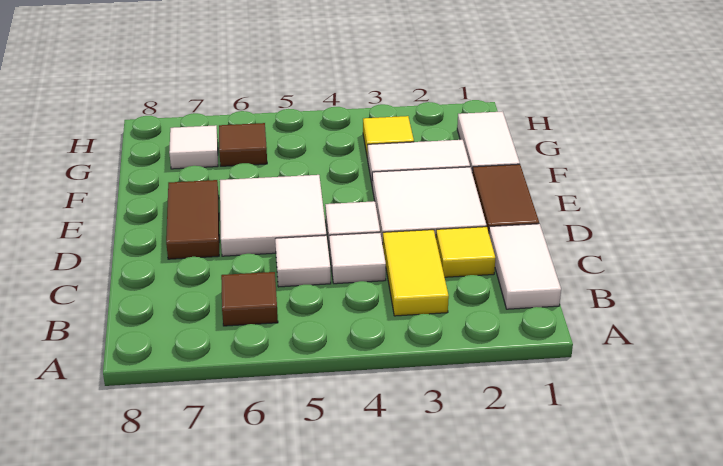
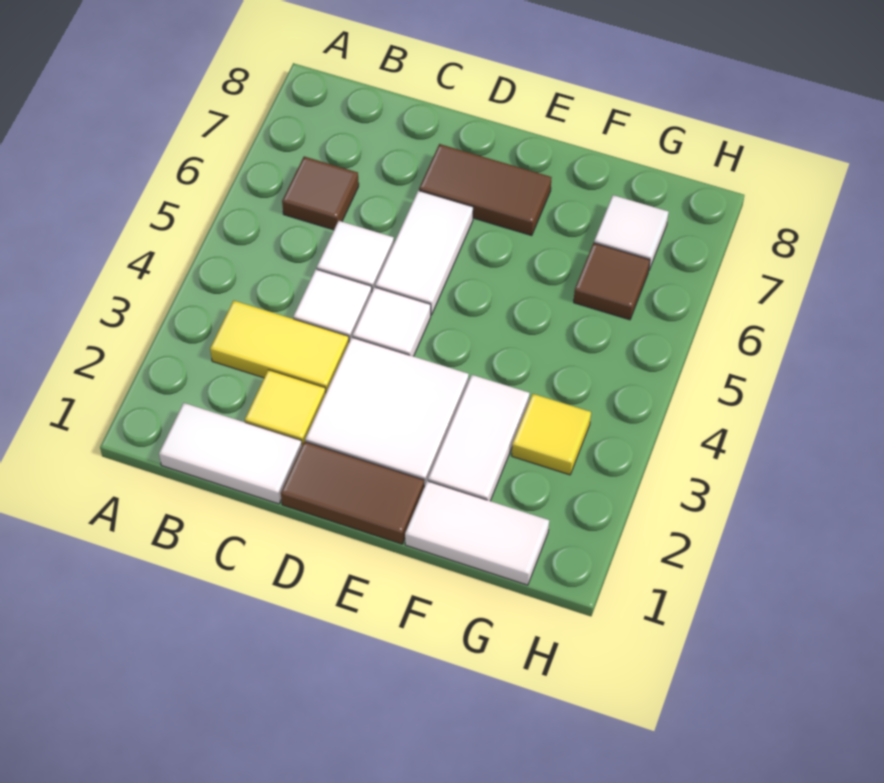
white tile D5:E6 level 1 -> white tile D5:D6 level 1

